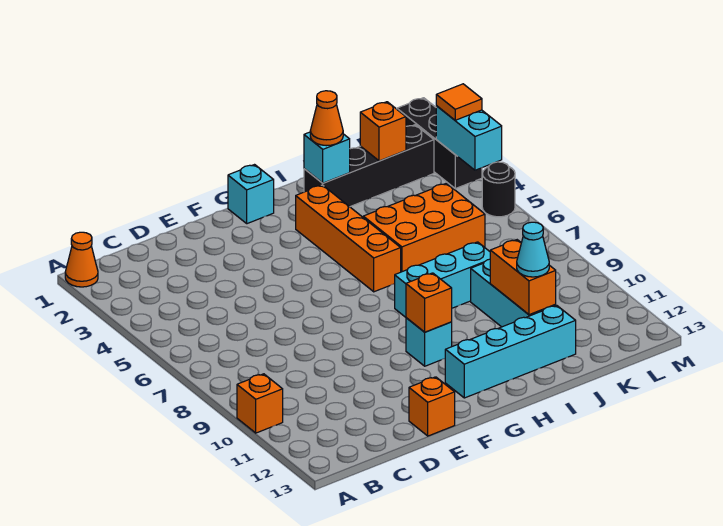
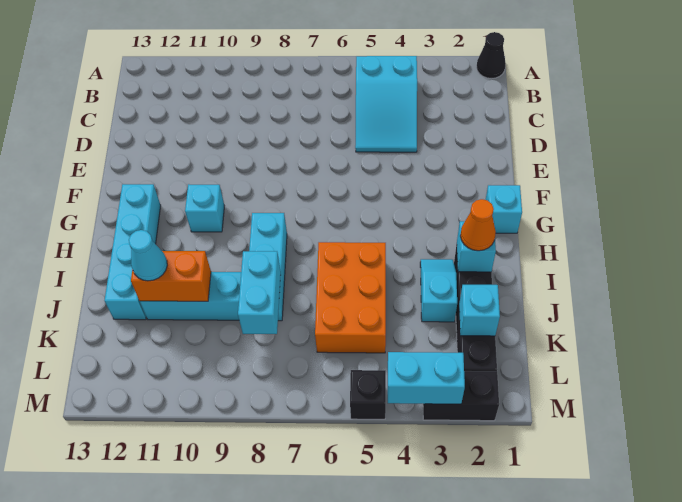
orange cone A1 level 1 -> black cone A1 level 1
orange brick A10 level 1 -> none
none -> cyan slope B4:D5 level 1 top B
orange brick E13 level 1 -> none
orange brick G10 level 2 -> none
orange brick H3:H6 level 1 -> none
none -> cyan slope I3:J3 level 1 top J
none -> cyan brick J8:K8 level 2
orange brick K2 level 2 -> cyan brick K2 level 2
black brick M1:M3 level 1 -> black brick M2:M3 level 1
orange tile M3 level 3 -> none
black round brick M5 level 1 -> black brick M5 level 1

